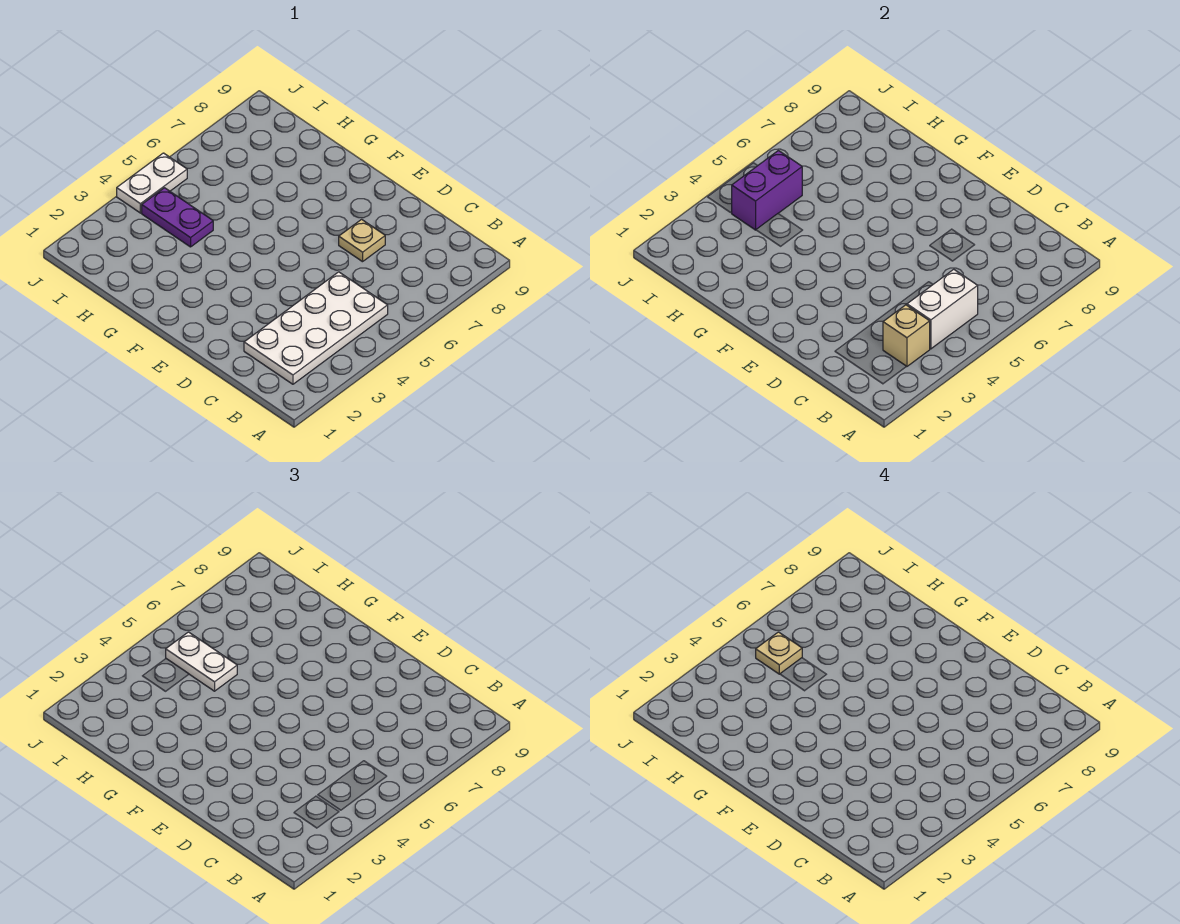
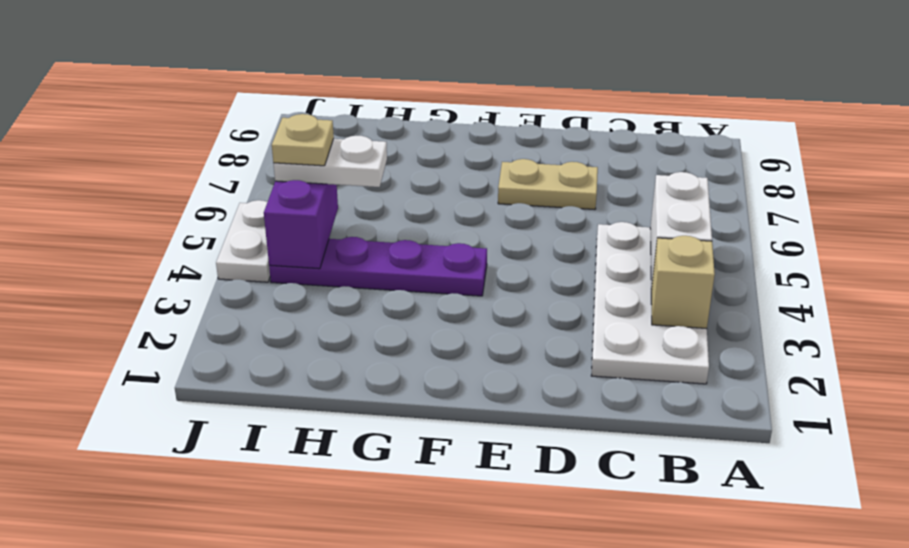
tan plate D7 level 1 -> tan plate D7:E7 level 1
purple plate H4:I4 level 1 -> purple plate F4:I4 level 1

